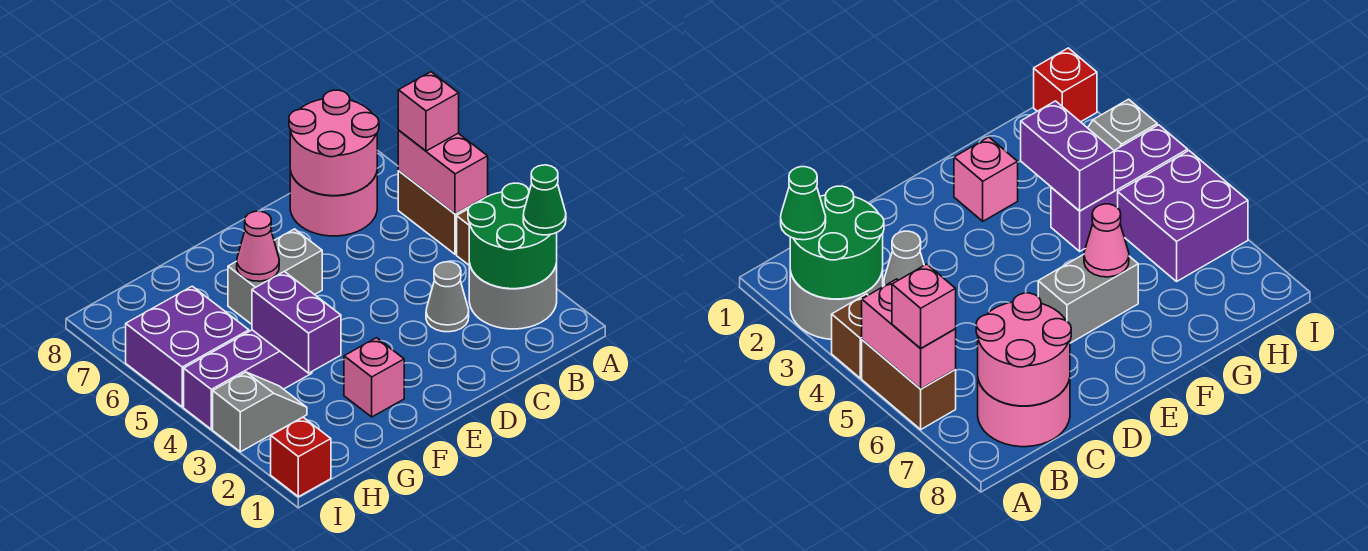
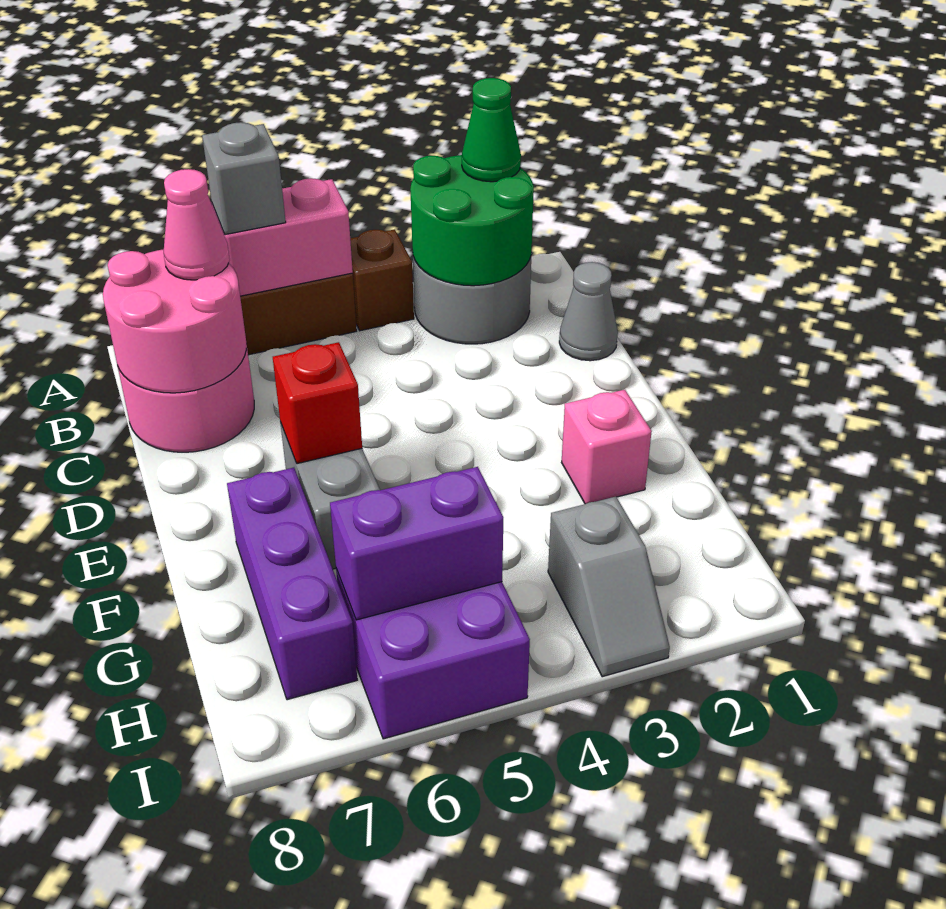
pink brick A6 level 3 -> grey brick A6 level 3
grey cone C3 level 1 -> grey cone C1 level 1
pink cone F6 level 2 -> pink cone B7 level 3
purple brick G3:G4 level 2 -> purple brick H5:H6 level 2
purple brick G4:I4 level 1 -> purple brick F7:H7 level 1
grey slope H3:I3 level 1 top I -> grey slope H3:I3 level 1 top H
red brick I1 level 1 -> red brick E6 level 2

